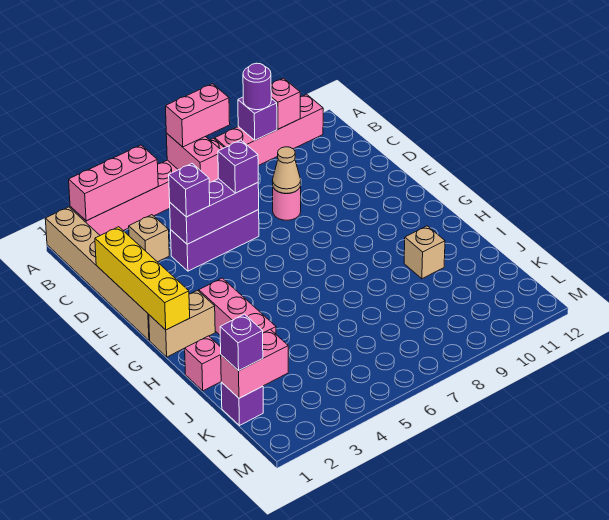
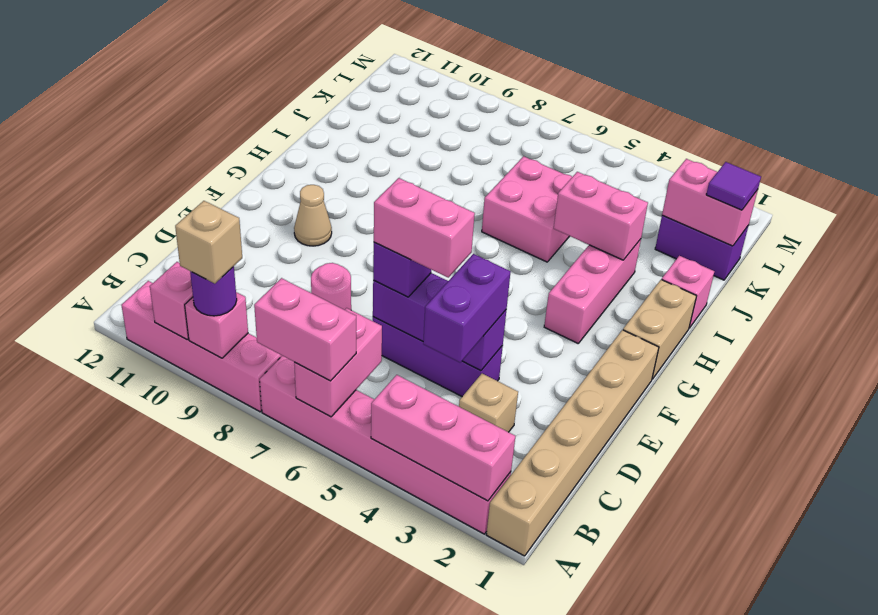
purple brick A9 level 2 -> pink brick A9 level 2
yellow brick D1:G1 level 2 -> none
purple brick D4 level 3 -> purple brick C4:D4 level 3
none -> pink brick D5:D6 level 4
tan cone D8 level 2 -> tan cone F10 level 1
tan brick G1:G2 level 1 -> tan brick G1:H1 level 1
none -> pink brick I3:I4 level 2
none -> pink brick I5:J6 level 1
tan brick I10 level 1 -> tan brick A9 level 4
purple brick K1 level 1 -> purple brick K1:K2 level 1
purple brick K1 level 3 -> purple tile K1 level 3

